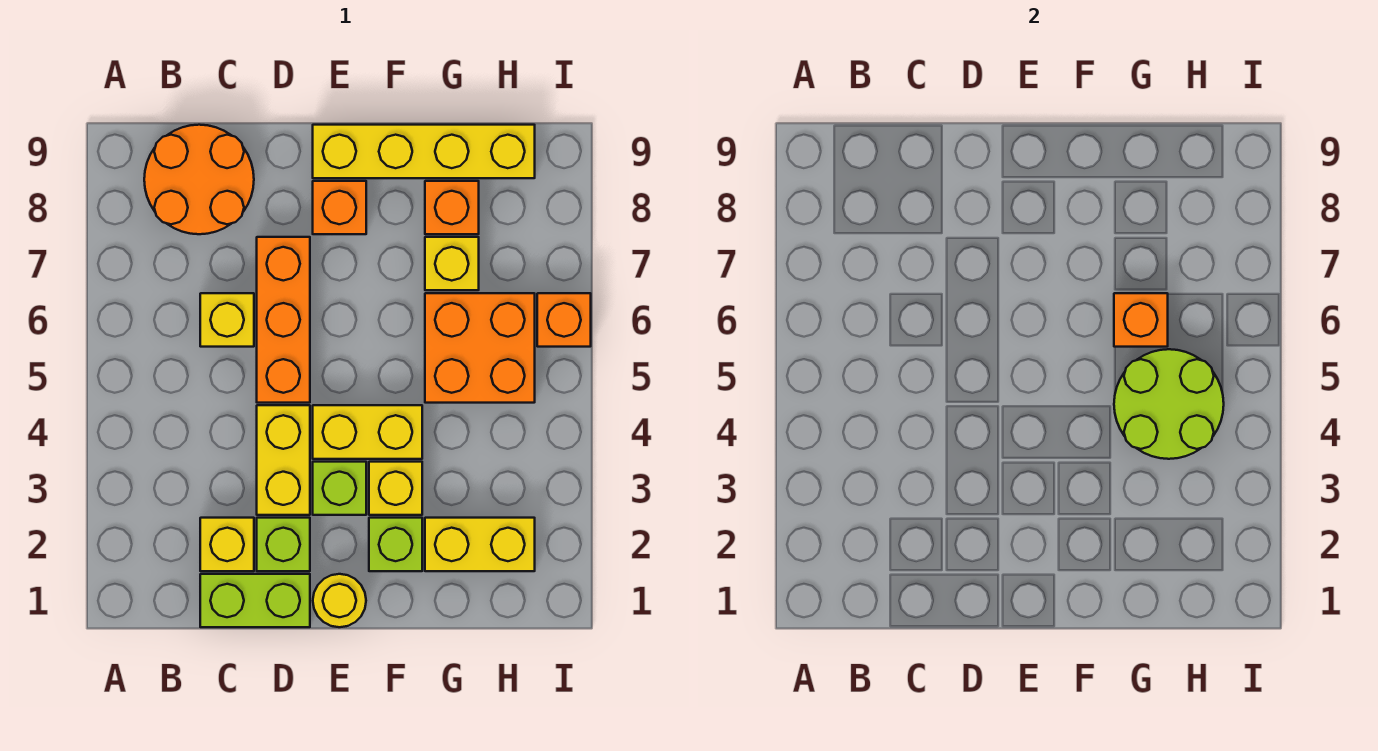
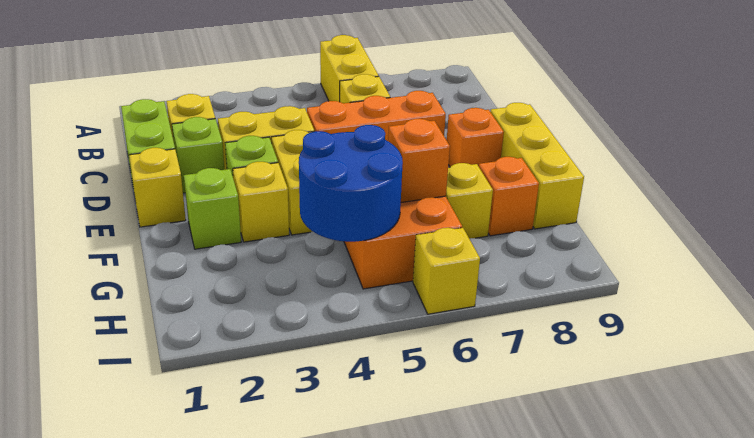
orange round brick B8:C9 level 1 -> none
yellow round brick E1 level 1 -> yellow brick E1 level 1
yellow brick E9:H9 level 1 -> yellow brick E9:G9 level 1
yellow brick G2:H2 level 1 -> yellow brick A6:B6 level 1
lime round brick G4:H5 level 2 -> blue round brick G4:H5 level 2
orange brick I6 level 1 -> yellow brick I6 level 1

